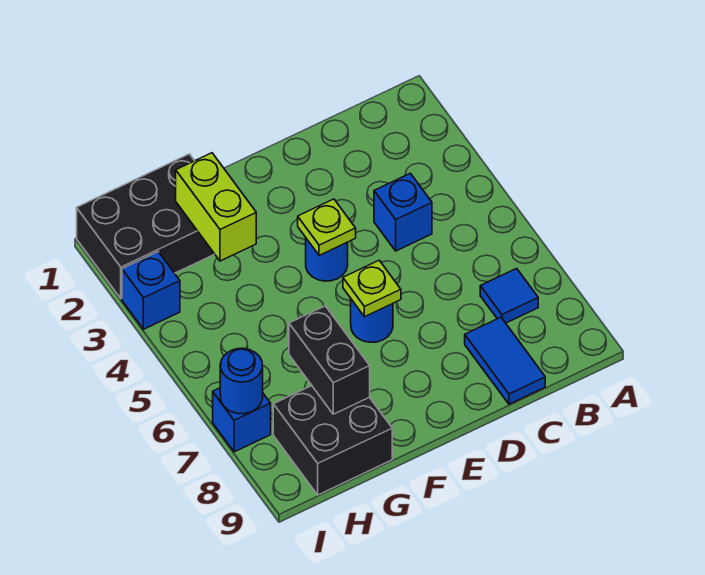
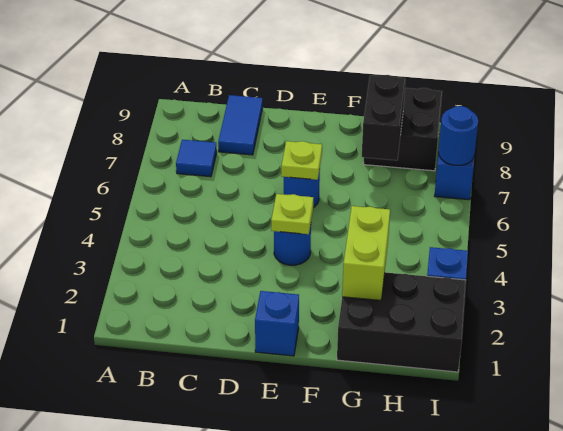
blue brick C4 level 1 -> blue brick E1 level 1

